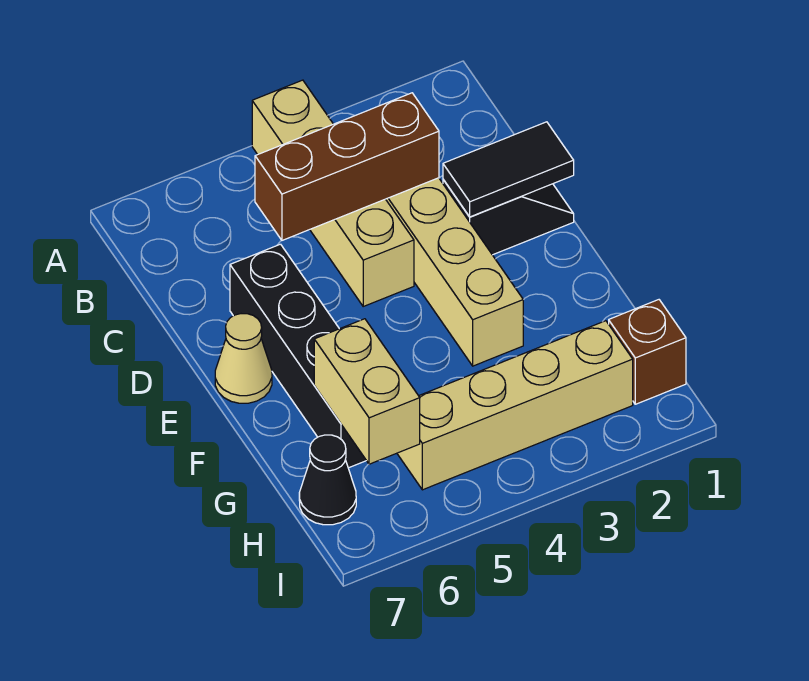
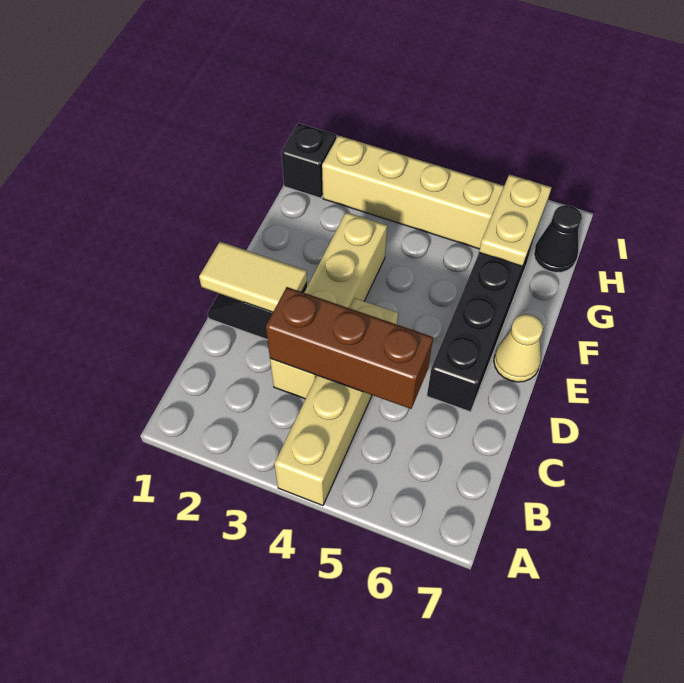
black tile D1:D2 level 2 -> tan tile D1:D2 level 2
tan brick G6:H6 level 2 -> tan plate G6:H6 level 2
brown brick H1 level 1 -> black brick H1 level 1

